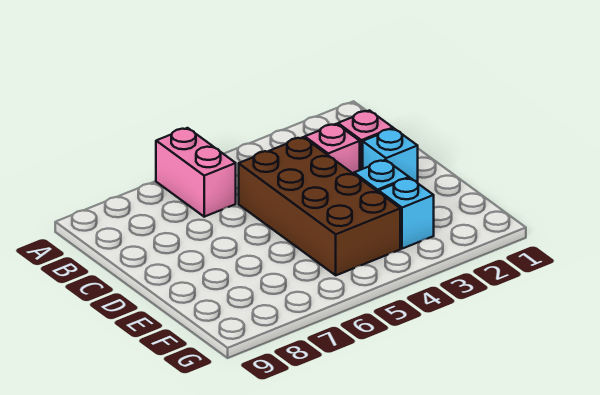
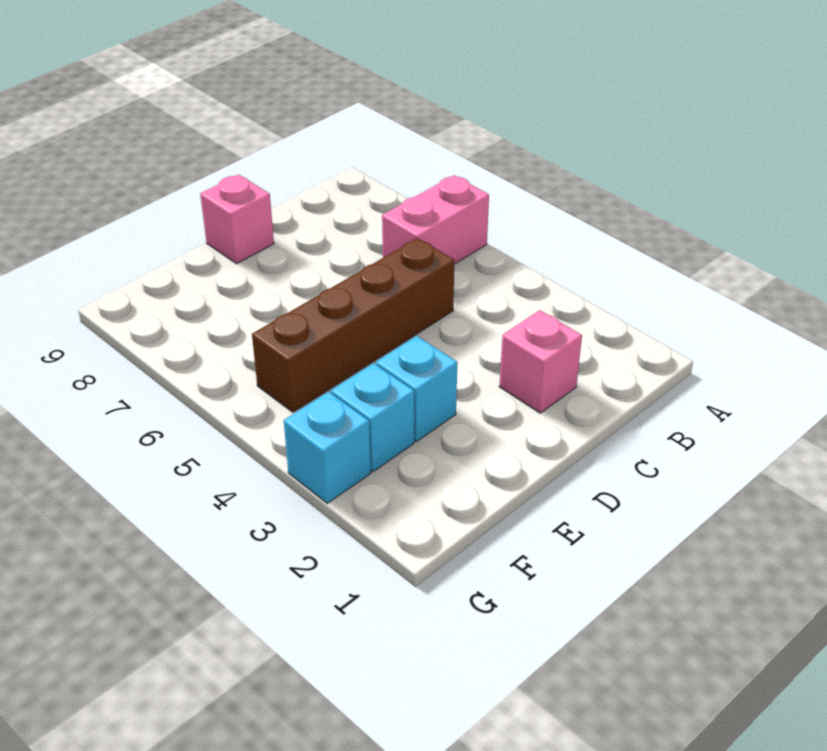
pink brick C3 level 1 -> pink brick D9 level 1
brown brick C4:F5 level 1 -> brown brick C5:F5 level 1
cyan brick D2 level 1 -> cyan brick G3 level 1

